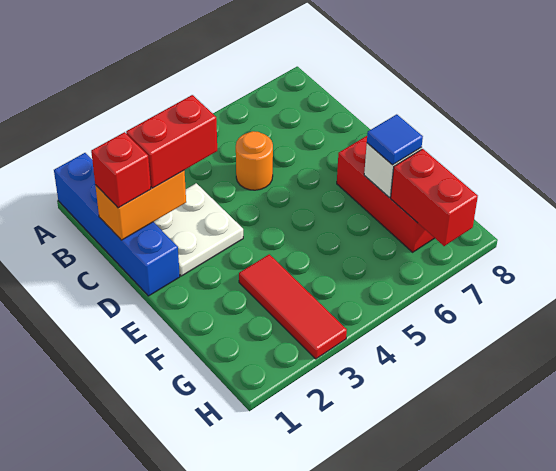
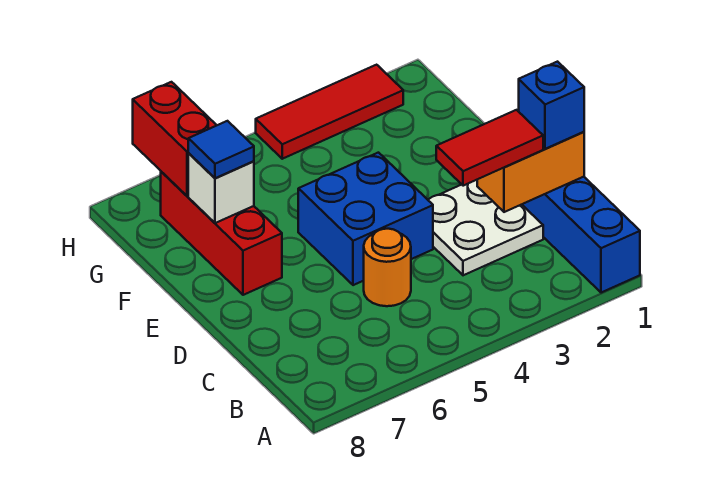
red brick C1 level 3 -> blue brick C1 level 3
red brick C2:C3 level 3 -> red tile C2:C3 level 3
none -> blue brick D4:E5 level 1
red tile F3:H3 level 1 -> red tile H2:H4 level 1

